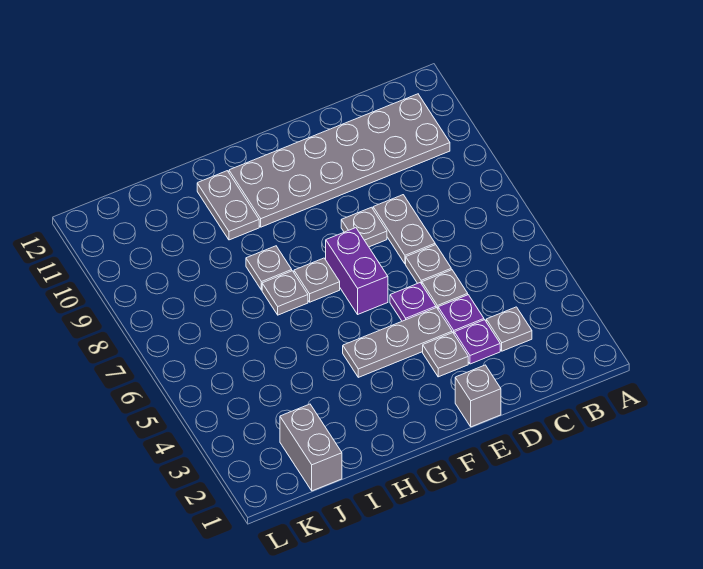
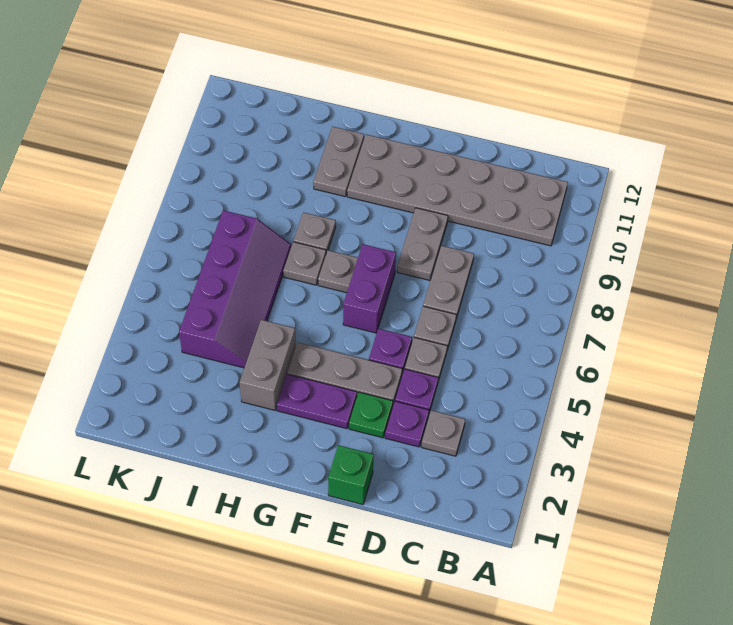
grey brick E1 level 1 -> green brick E1 level 1
grey plate E3 level 1 -> green plate E3 level 1
grey plate E8 level 1 -> grey plate E8:E9 level 1
none -> purple plate F3:G3 level 1
none -> purple slope I4:J7 level 1 top J
grey brick J1:J2 level 1 -> grey brick H3:H4 level 1

